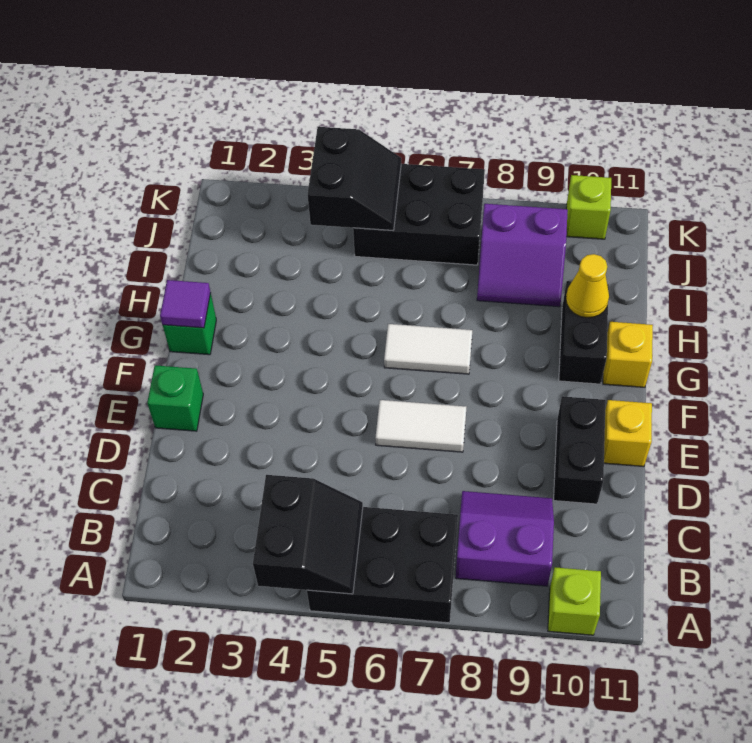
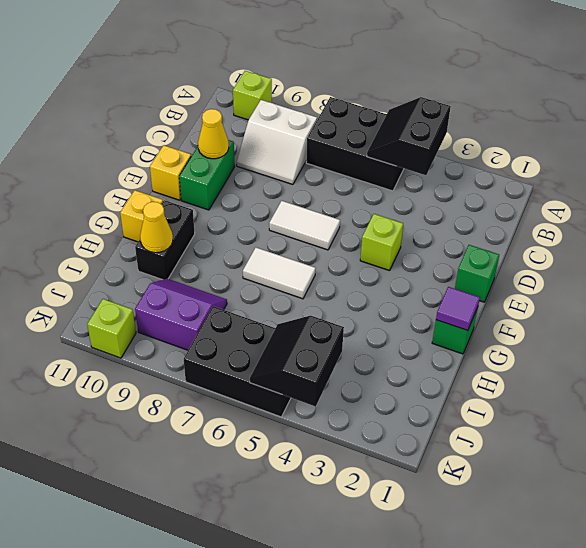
purple slope B8:C9 level 1 top B -> white slope B8:C9 level 1 top B
black brick D10:E10 level 1 -> green brick D10:E10 level 1
none -> yellow cone D10 level 2
none -> lime brick E4 level 1

